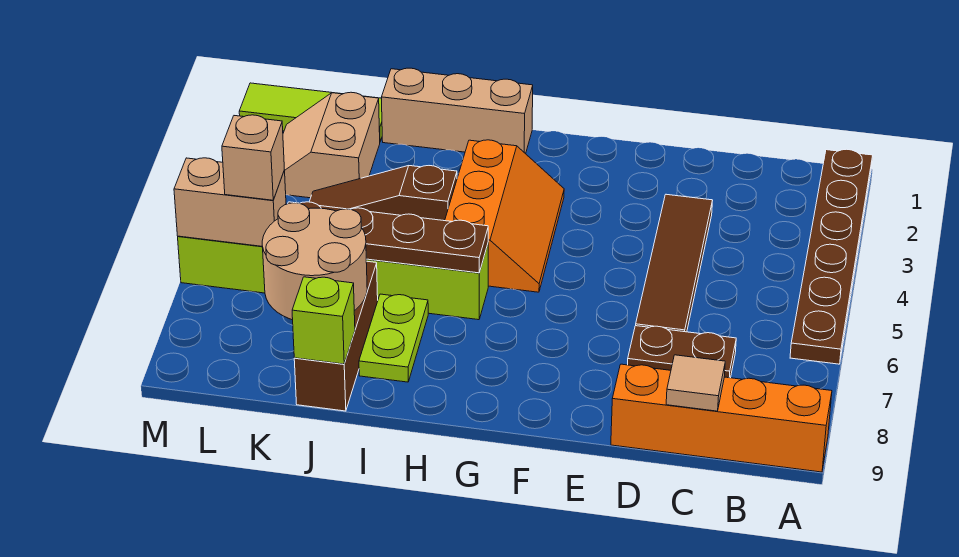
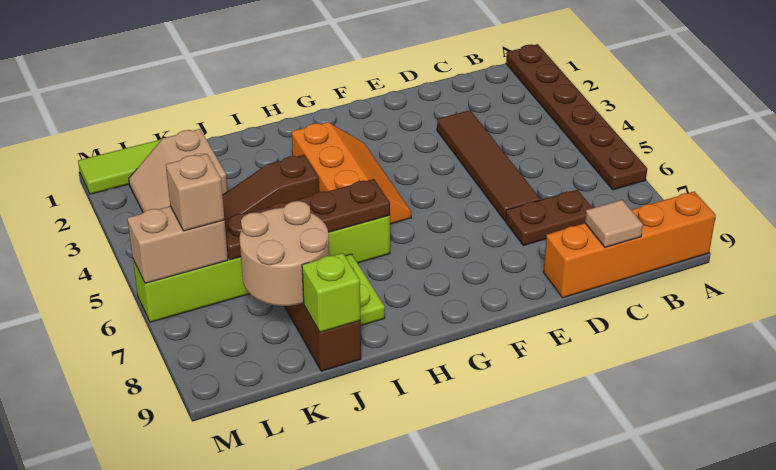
tan brick H1:J1 level 1 -> none

